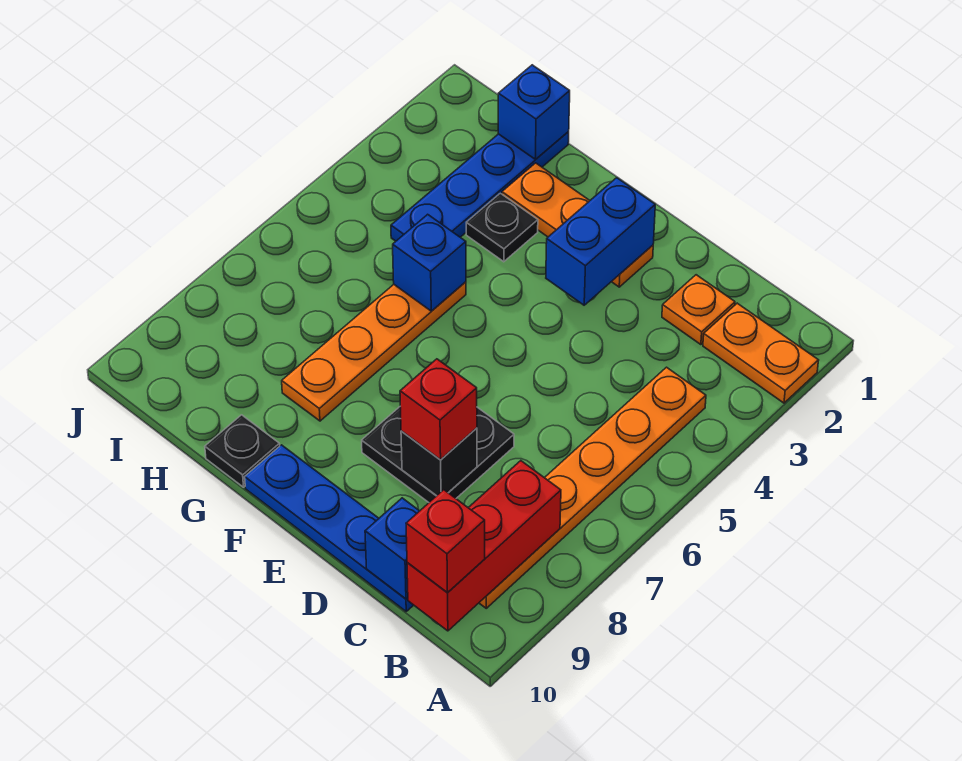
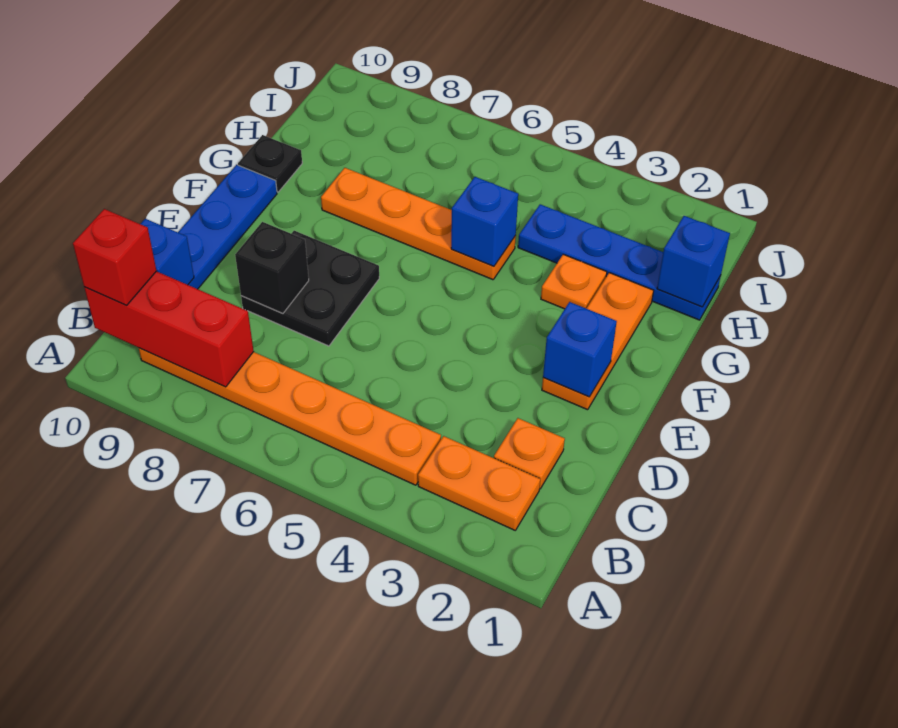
orange plate A2:B2 level 1 -> orange plate B2:B3 level 1
red brick D8 level 3 -> none
blue brick E2:E3 level 2 -> blue brick E2 level 2
black plate G3 level 1 -> orange plate G3 level 1

